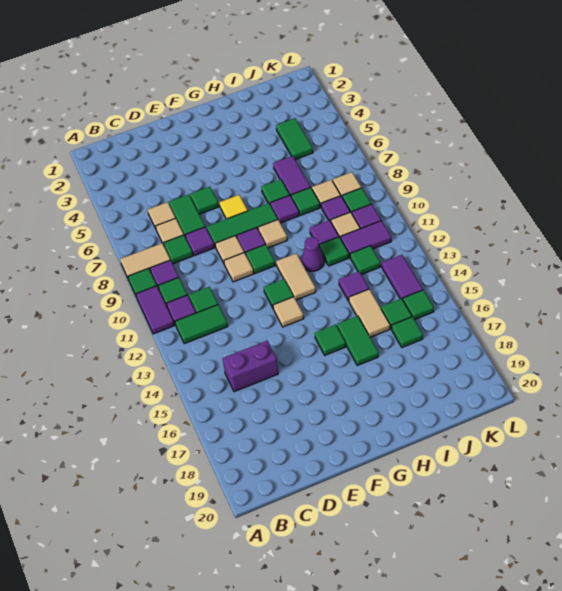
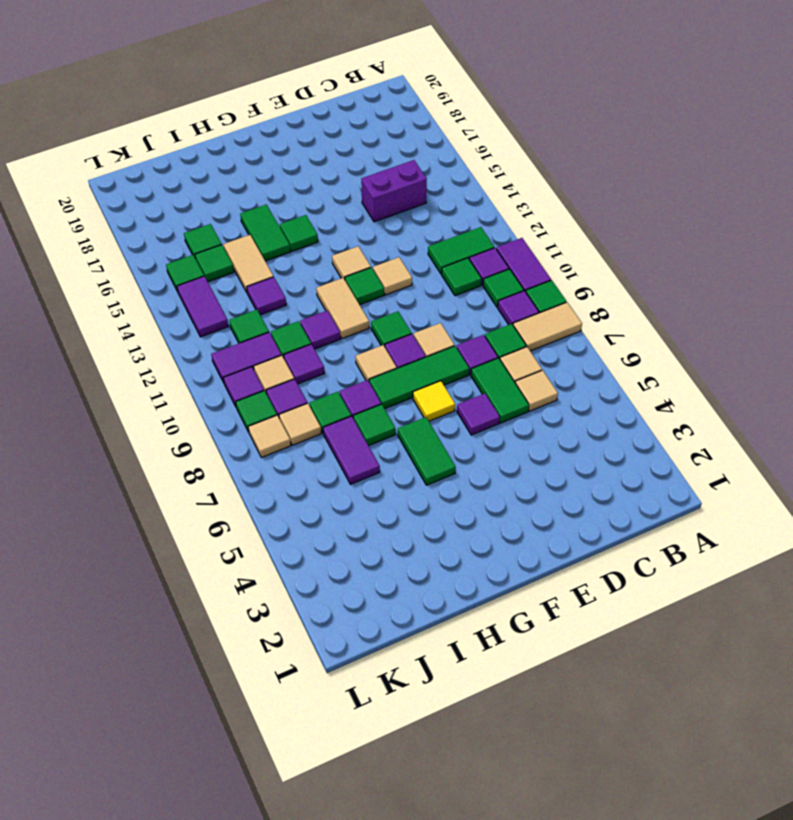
green tile E6 level 1 -> purple tile E6 level 1
tan tile E10 level 1 -> tan tile E12 level 1
purple cone H11 level 1 -> purple tile H11 level 1
green tile J4:J5 level 1 -> green tile G5:G6 level 1

